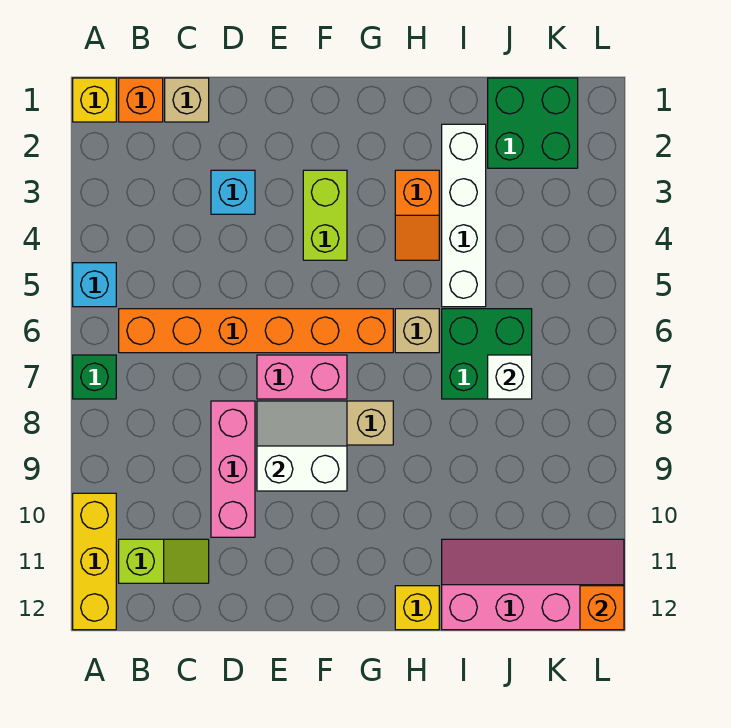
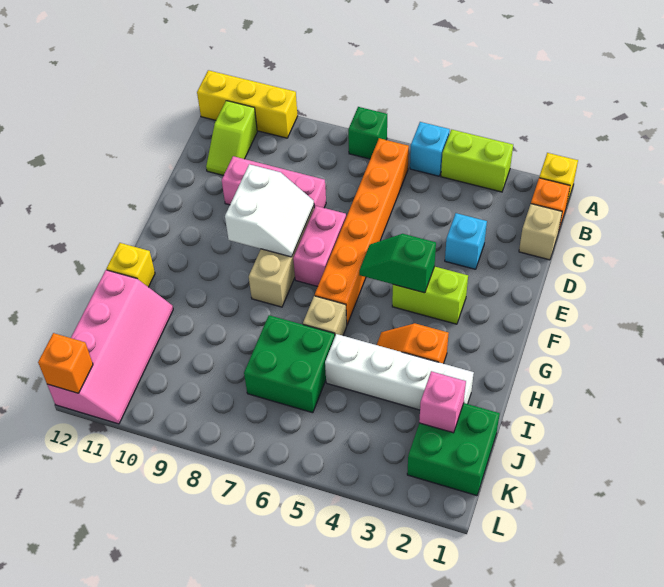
none -> lime brick A3:A4 level 1
none -> green slope F4:F5 level 2 top 4
none -> pink brick J2 level 2
white brick J7 level 2 -> none

